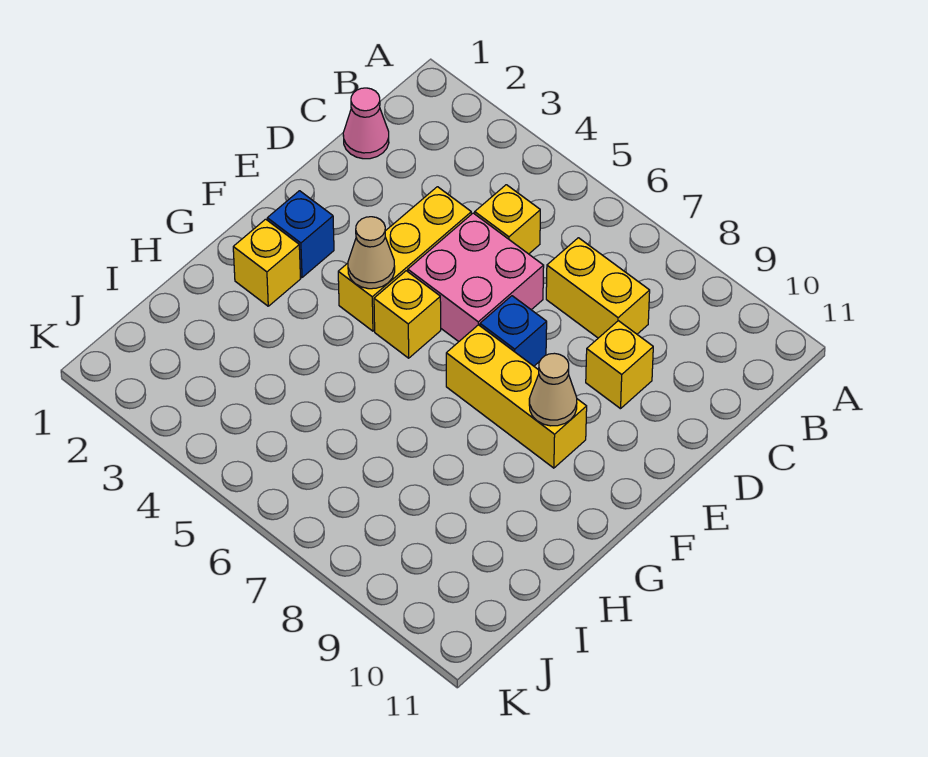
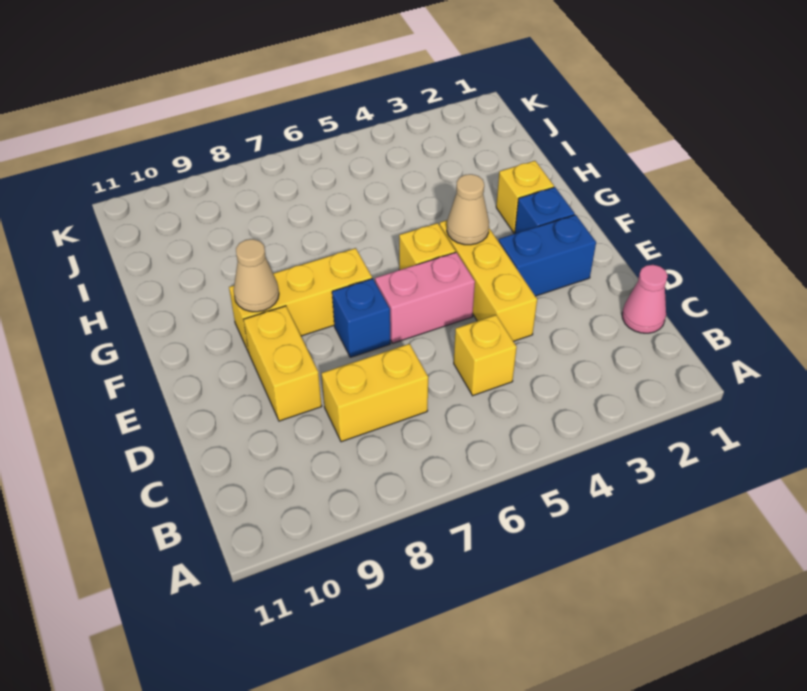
pink brick D5:E6 level 1 -> pink brick E5:E6 level 1
yellow brick D9 level 1 -> yellow brick D9:E9 level 1
none -> blue brick E2:E3 level 1

